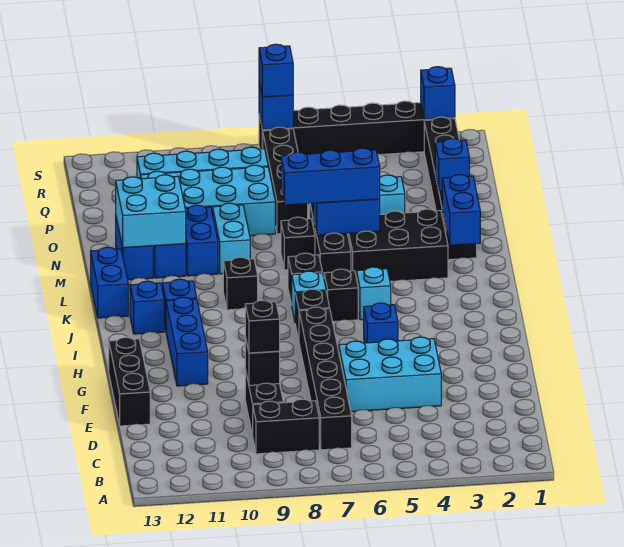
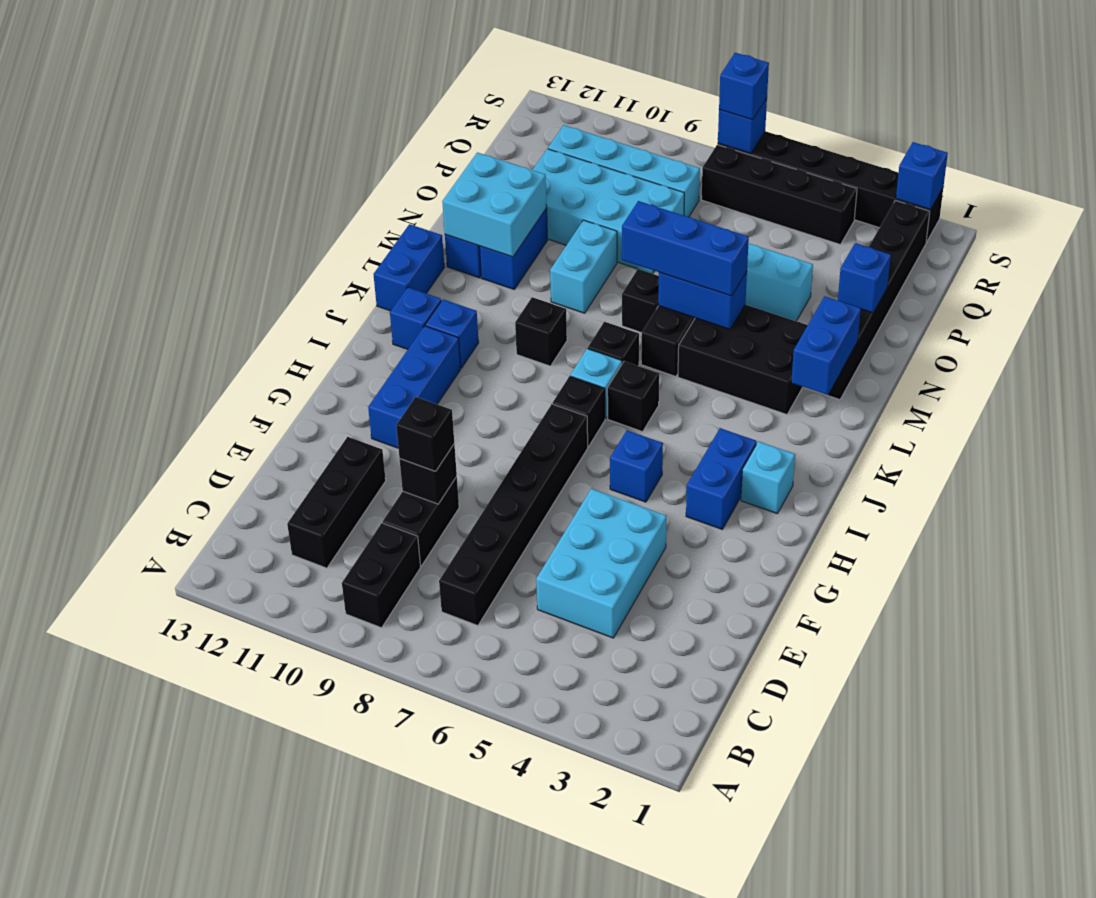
black brick C8:C9 level 1 -> black brick B9:C9 level 1
cyan brick E4:F6 level 1 -> cyan brick D4:F5 level 1
black brick E13:G13 level 1 -> black brick C11:E11 level 1
cyan brick J5 level 1 -> cyan brick I2 level 1
blue brick M10:N10 level 1 -> blue brick H3:I3 level 1
black brick O7:R7 level 1 -> black brick R4:R7 level 1

